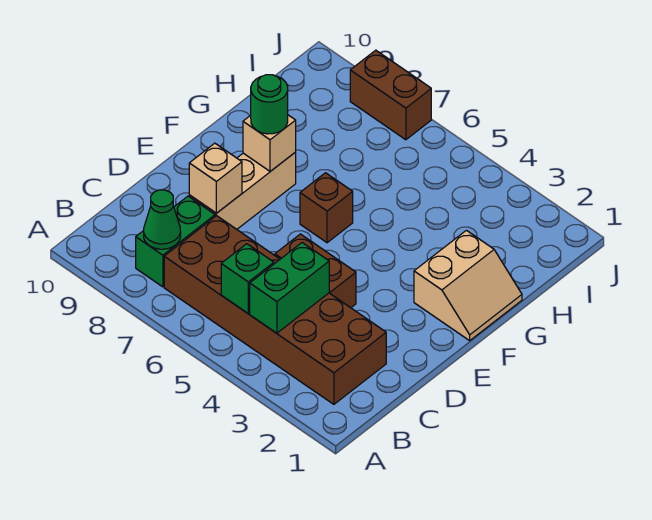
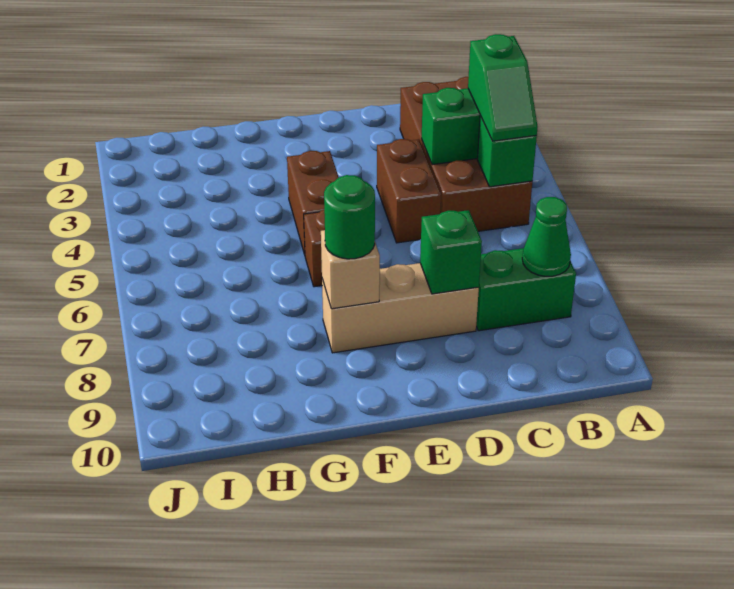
brown brick B2:C7 level 1 -> brown brick B2:C5 level 1
none -> green slope B4:B5 level 3 top 4
tan brick D8 level 2 -> green brick D8 level 2
tan slope F1:G2 level 1 top 2 -> none
brown brick J7:J8 level 1 -> brown brick F4:F5 level 1

